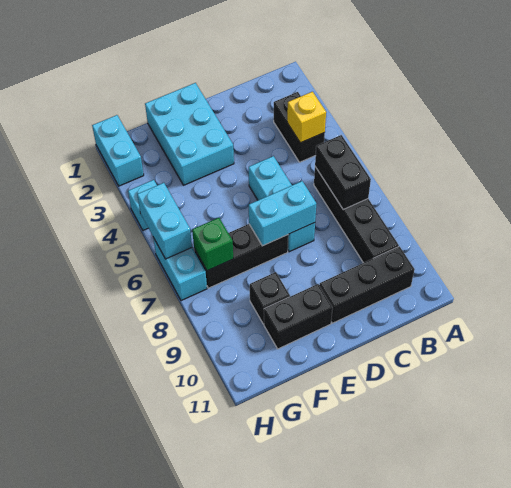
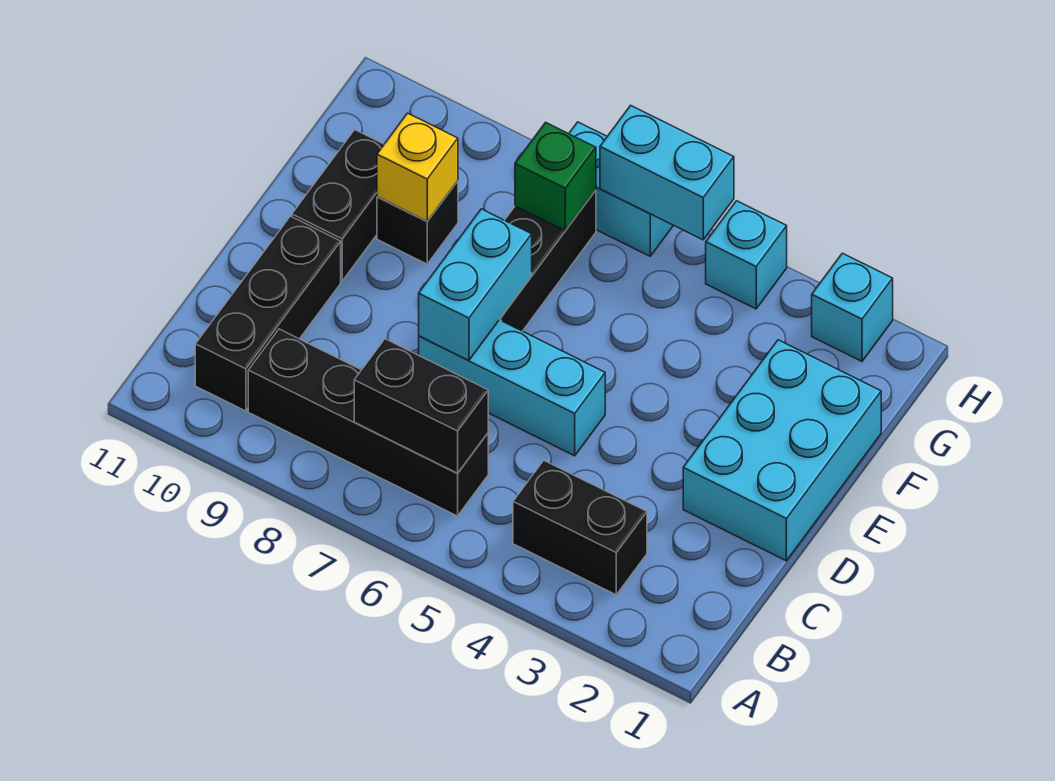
yellow brick B4 level 2 -> yellow brick F9 level 2
cyan brick E1:F3 level 1 -> cyan brick D1:F2 level 1
cyan brick H1:H2 level 1 -> cyan brick H2 level 1

